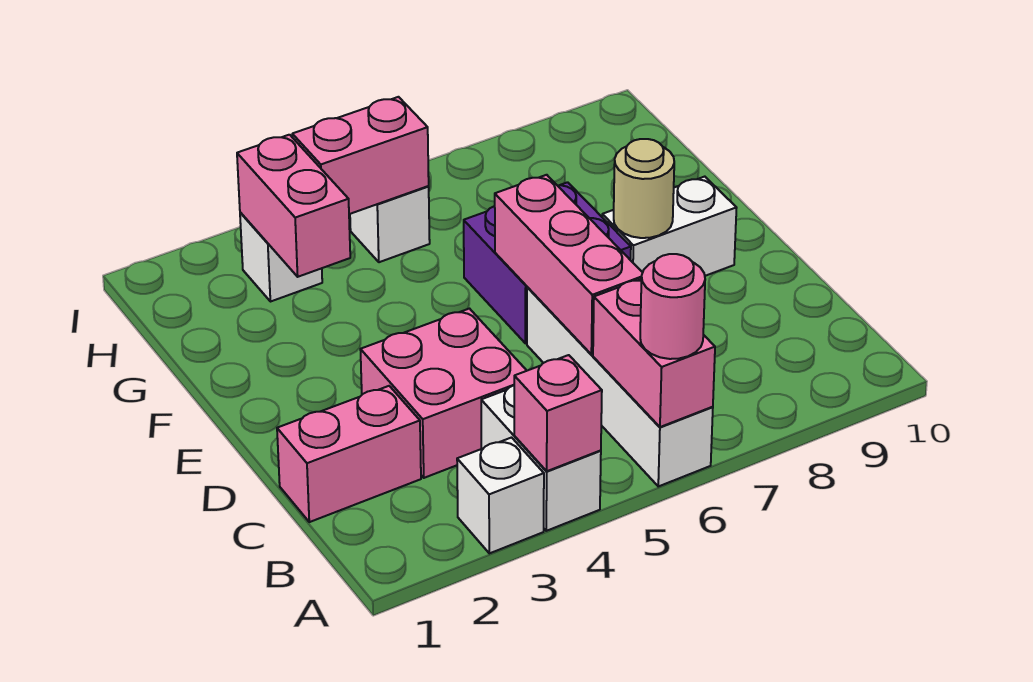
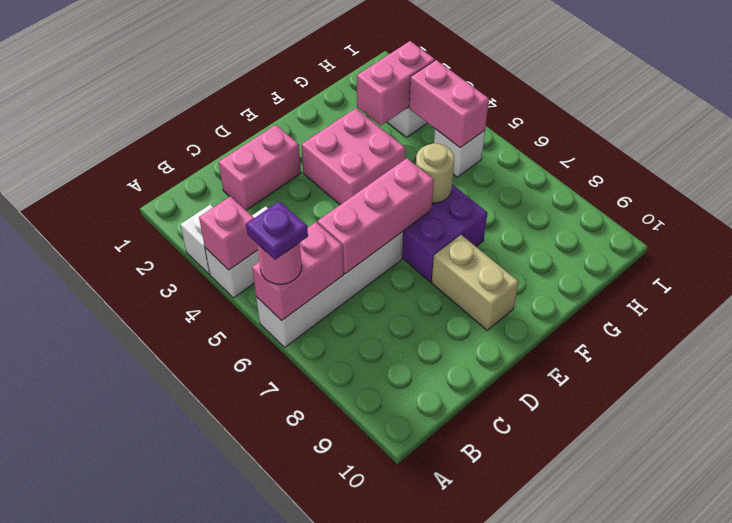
none -> purple plate A6 level 4
pink brick C1:C2 level 1 -> pink brick C2:D2 level 1
pink brick C3:D4 level 1 -> pink brick E3:F4 level 1
white brick E8:E9 level 1 -> tan brick E8:E9 level 1
tan round brick E8 level 2 -> tan round brick F6 level 2

